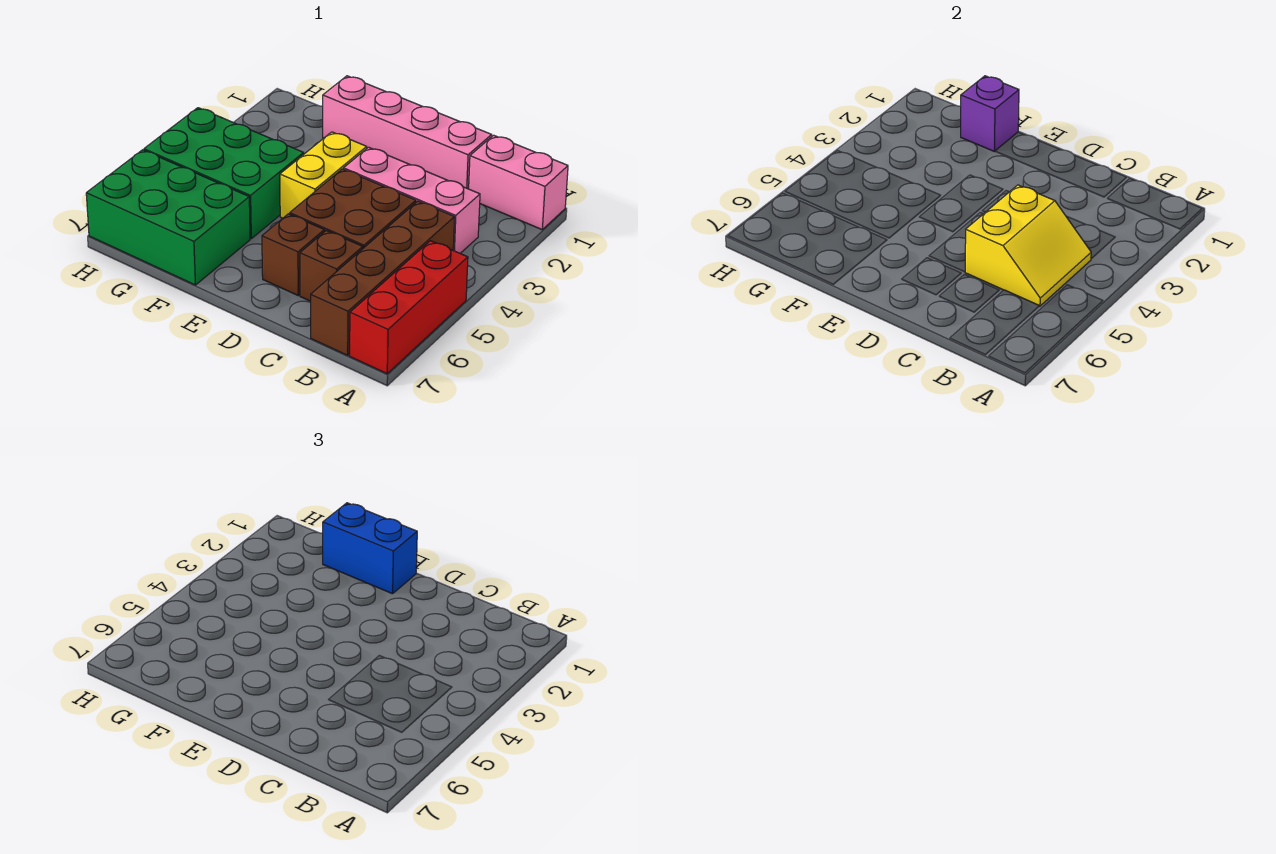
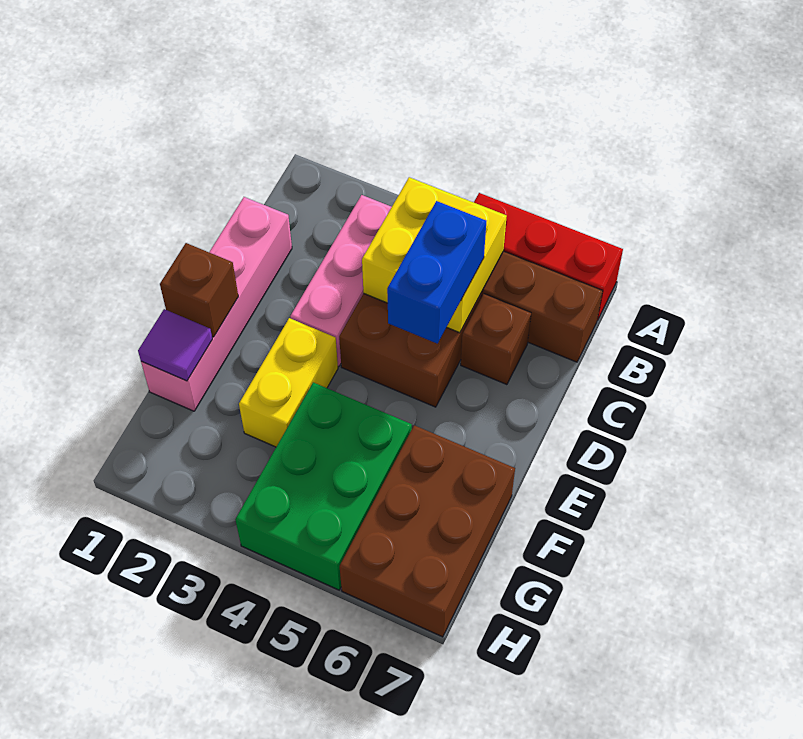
pink brick A1:B1 level 1 -> none
yellow slope B4:C5 level 2 top C -> yellow brick B4:C5 level 2
brown brick D6 level 1 -> brown brick E1 level 2
blue brick E1:F1 level 3 -> blue brick C5:D5 level 3
yellow brick E3:E4 level 1 -> yellow brick E3:F3 level 1
purple brick F1 level 2 -> purple tile F1 level 2
green brick F6:H7 level 1 -> brown brick F6:H7 level 1

